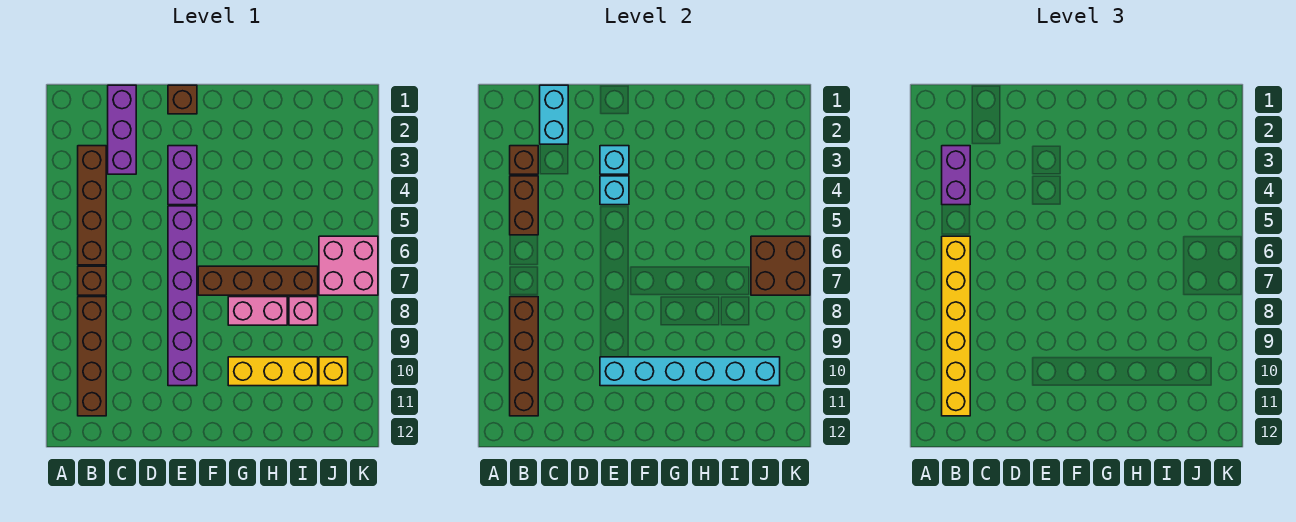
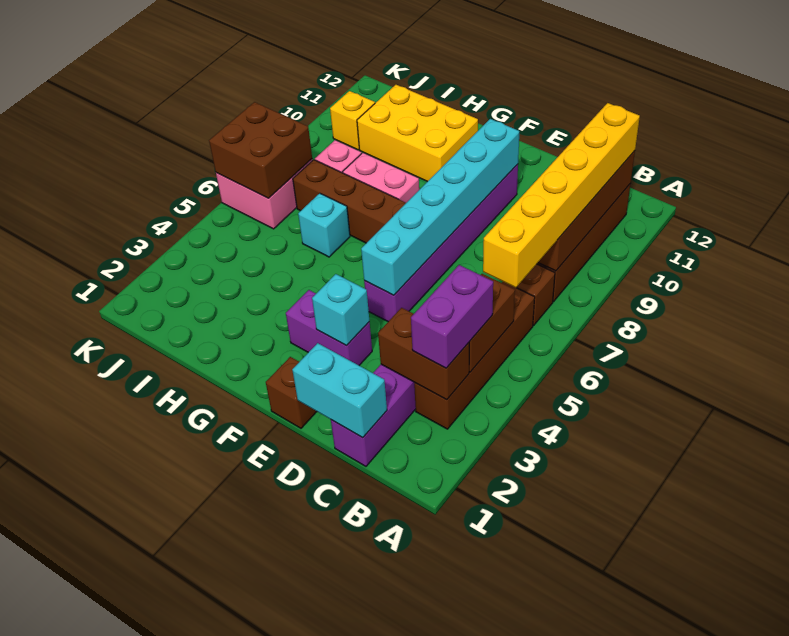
brown brick B3 level 2 -> brown brick B3:C3 level 2
cyan brick C1:C2 level 2 -> cyan brick C1:D1 level 2
purple brick E3:E4 level 1 -> purple brick E3:F3 level 1
cyan brick E4 level 2 -> cyan brick H6 level 1
cyan brick E10:J10 level 2 -> cyan brick E5:E10 level 2
yellow brick G10:I10 level 1 -> yellow brick G10:I11 level 1

